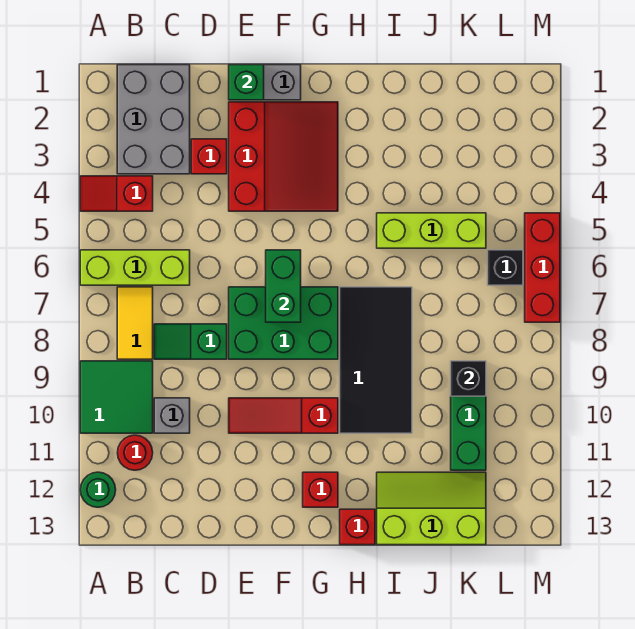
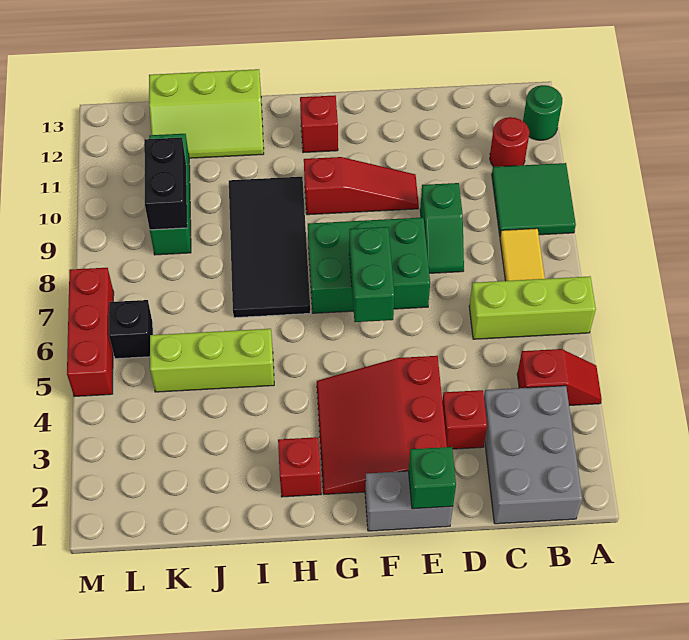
green slope C8:D8 level 1 top D -> green slope D8:D9 level 1 top 9
grey brick C10 level 1 -> none
red brick H13 level 1 -> red brick H2 level 1
black brick K9 level 2 -> black brick K9:K10 level 2

